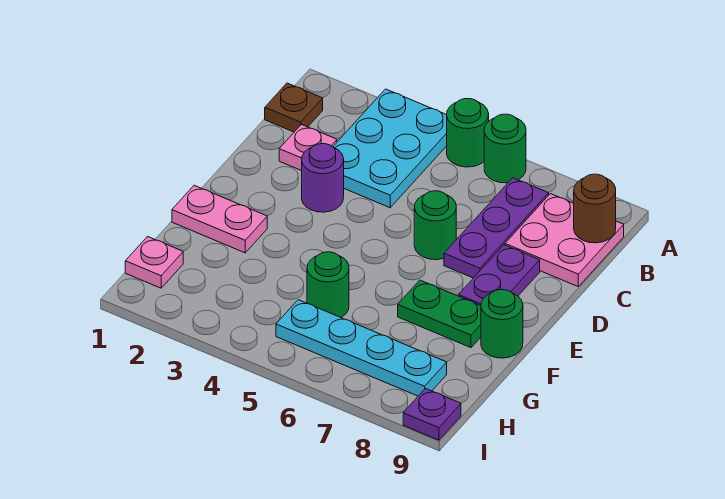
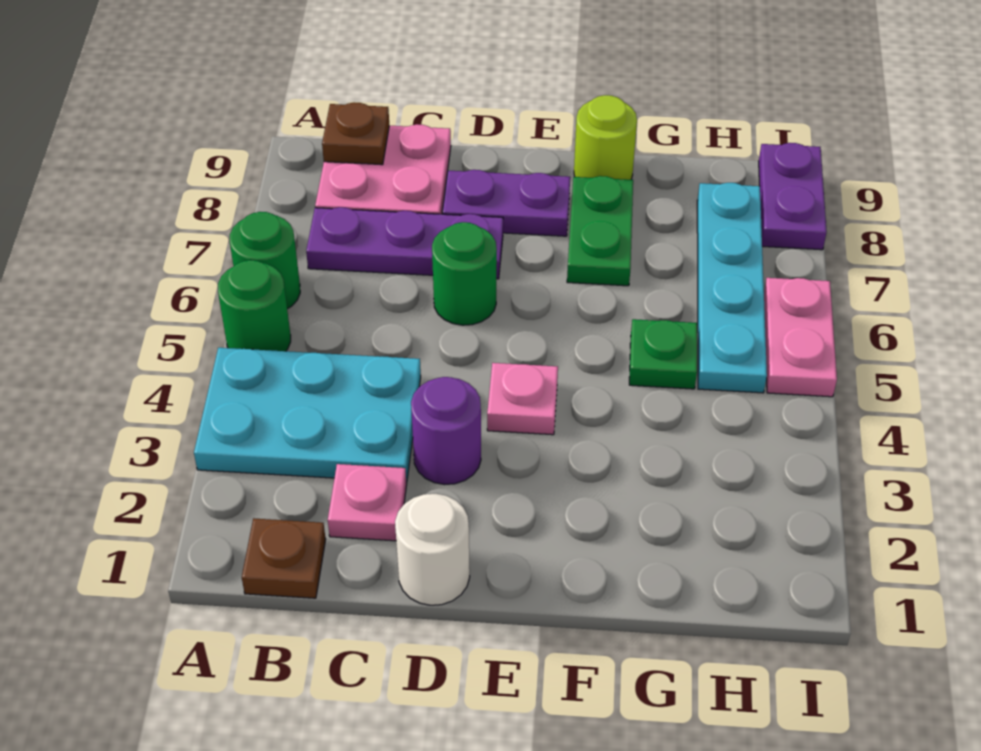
brown round brick B9 level 2 -> brown plate B9 level 2
none -> white round brick D1 level 1
pink plate F1:F2 level 1 -> pink plate I5:I6 level 1
green round brick F9 level 1 -> lime round brick F9 level 1
green round brick G5 level 1 -> green plate G5 level 1
pink plate H1 level 1 -> pink plate E4 level 1
purple plate I9 level 1 -> purple plate I8:I9 level 1

